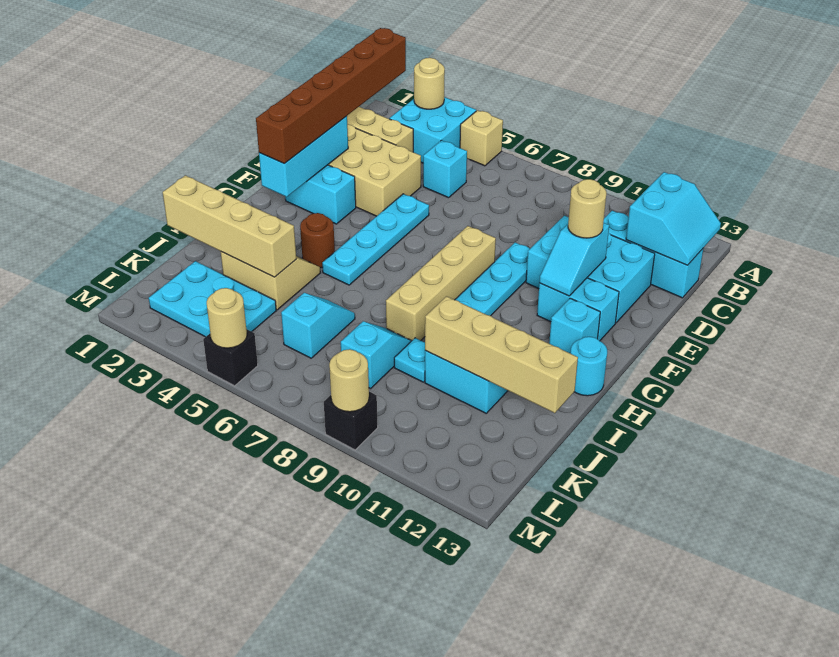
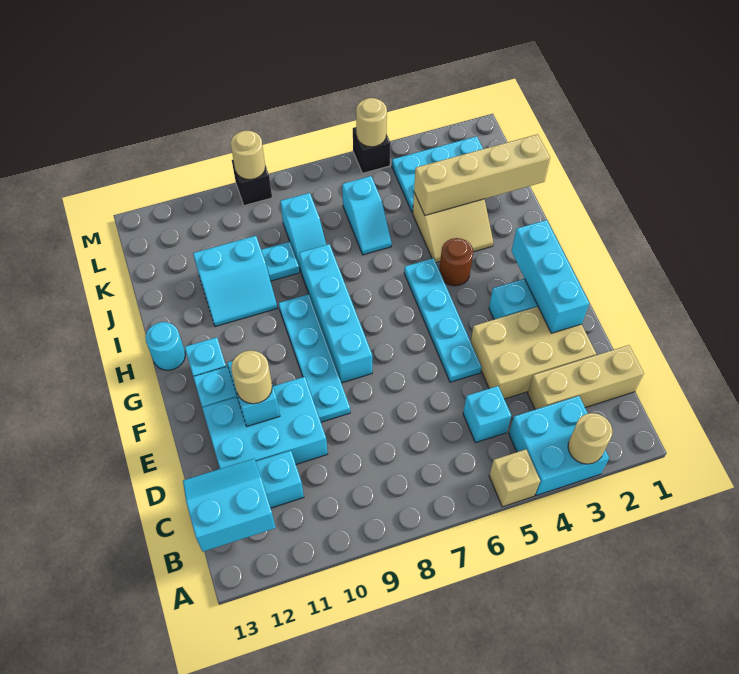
brown brick B2:G2 level 3 -> none
cyan slope B12:C13 level 2 top 12 -> cyan slope B12:C13 level 2 top B
tan brick F8:I8 level 1 -> cyan brick F8:I8 level 1
tan brick J10:J13 level 2 -> none

